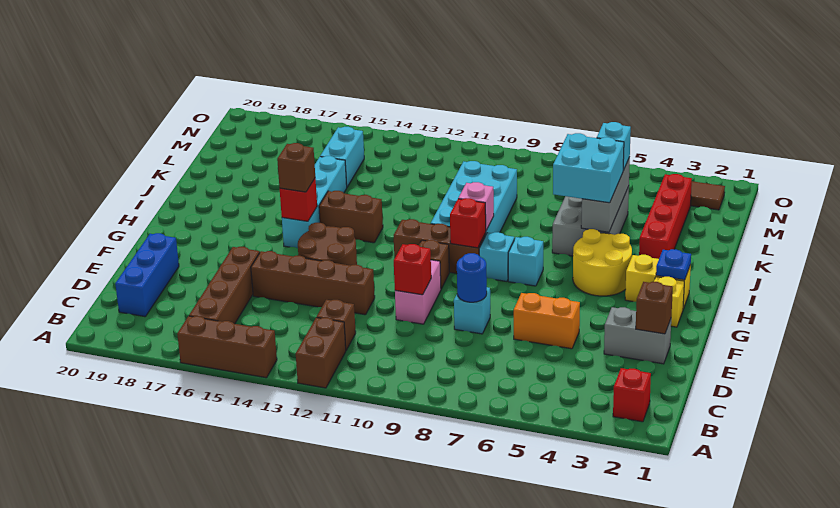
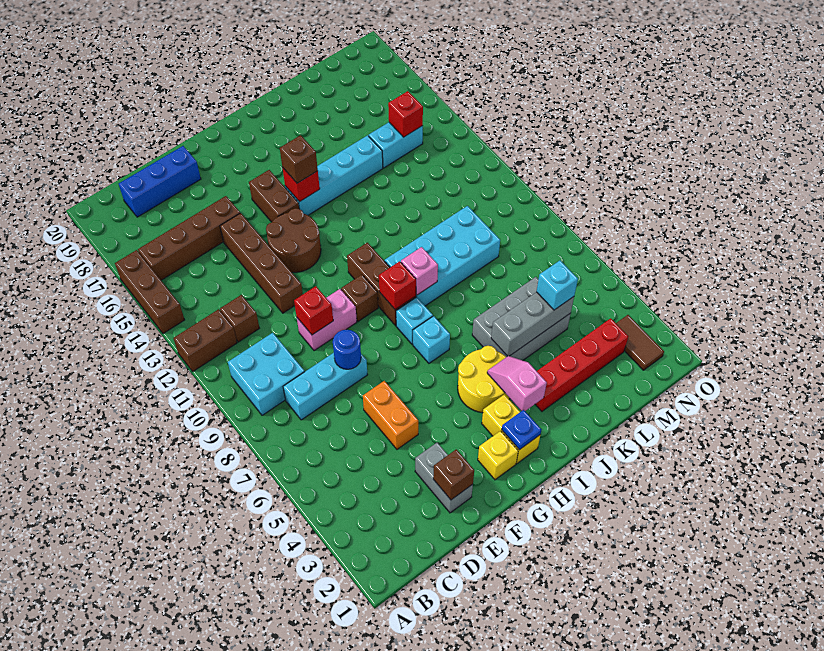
red brick B2 level 1 -> red brick M15 level 2
cyan brick E8 level 1 -> cyan brick C8:E8 level 1
none -> pink slope I3:I4 level 2 top 3
brown brick I13:I14 level 1 -> brown brick G15:G16 level 1
cyan brick J5:K6 level 3 -> cyan brick B9:C10 level 1

